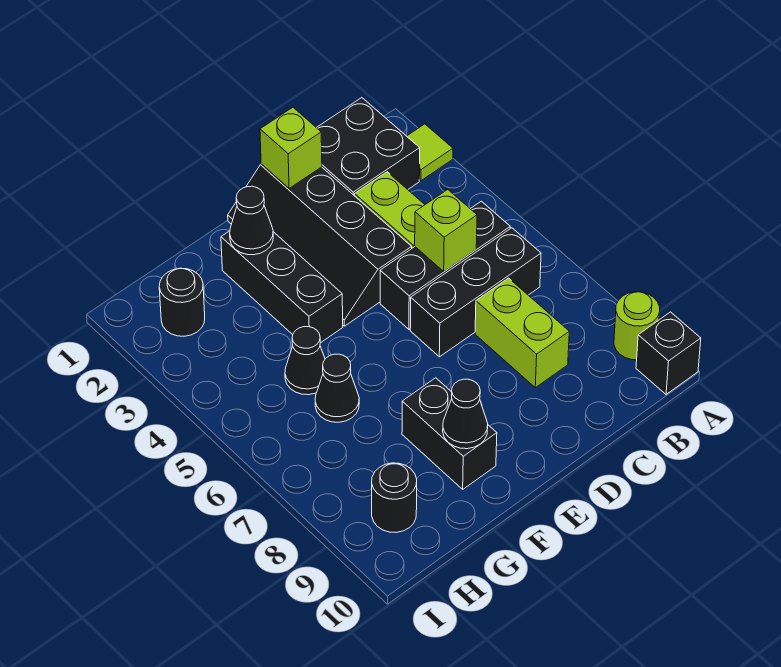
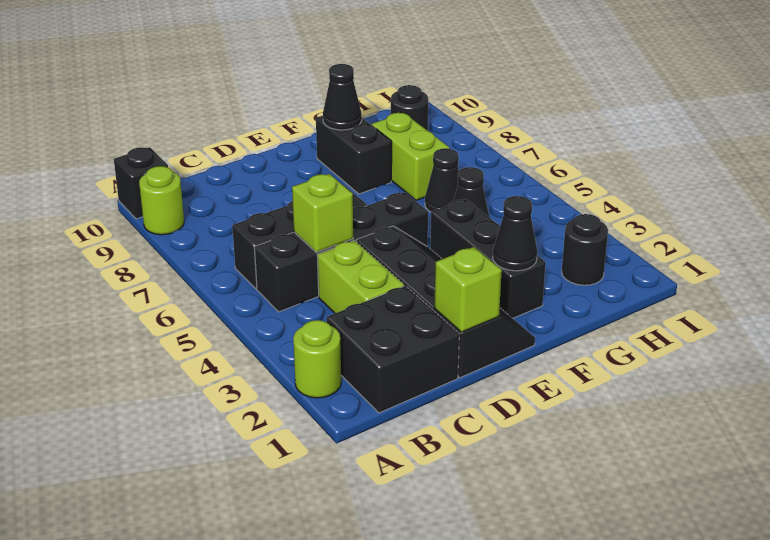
lime tile A2 level 1 -> lime round brick A2 level 1
black brick B5:D5 level 1 -> black brick B5:E5 level 1
lime brick C7:C8 level 1 -> lime brick G7:G8 level 1

